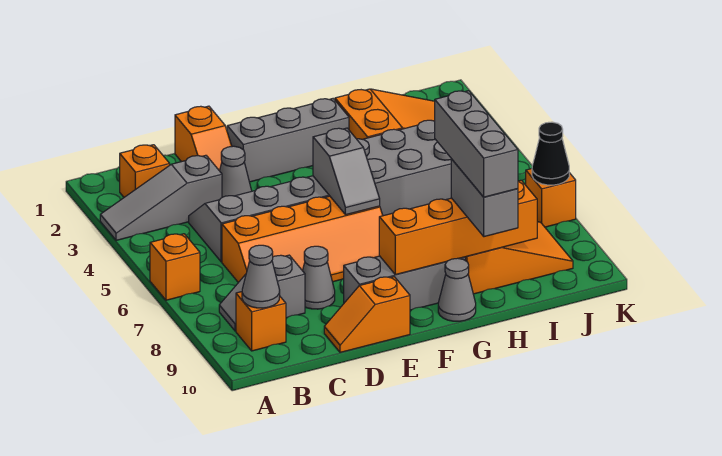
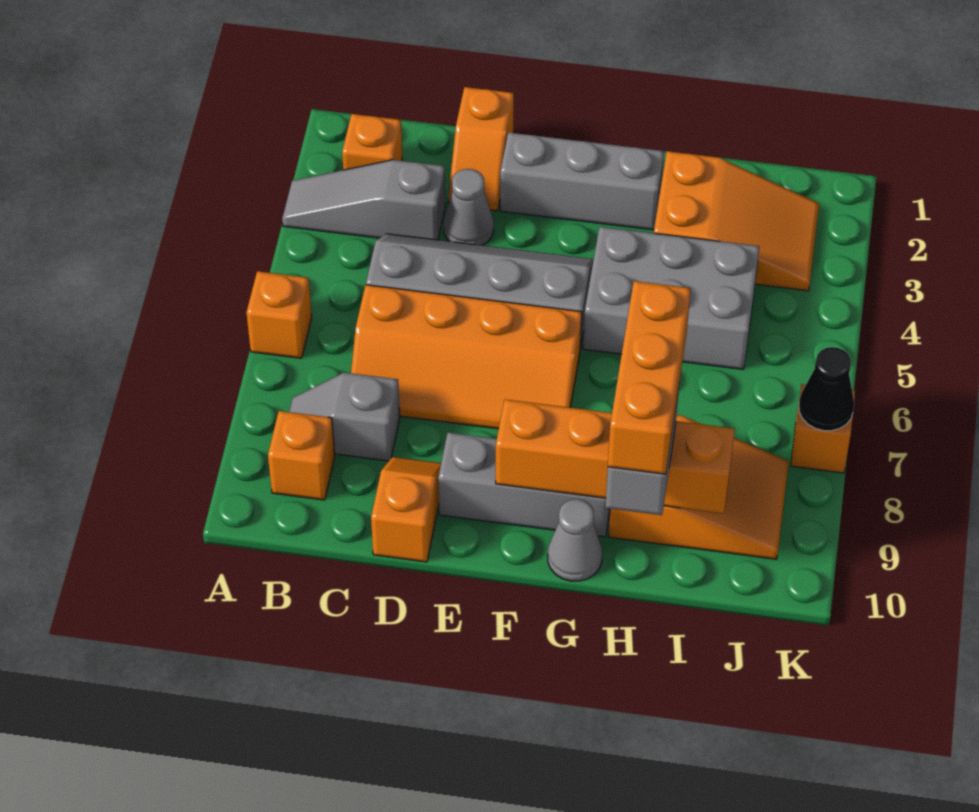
grey cone B9 level 2 -> none
grey cone D8 level 1 -> none
orange slope D10:E10 level 1 top E -> orange slope D9:D10 level 1 top 10
grey slope F5:F6 level 2 top 5 -> none
grey brick H8:H10 level 4 -> orange brick H8:H10 level 4

